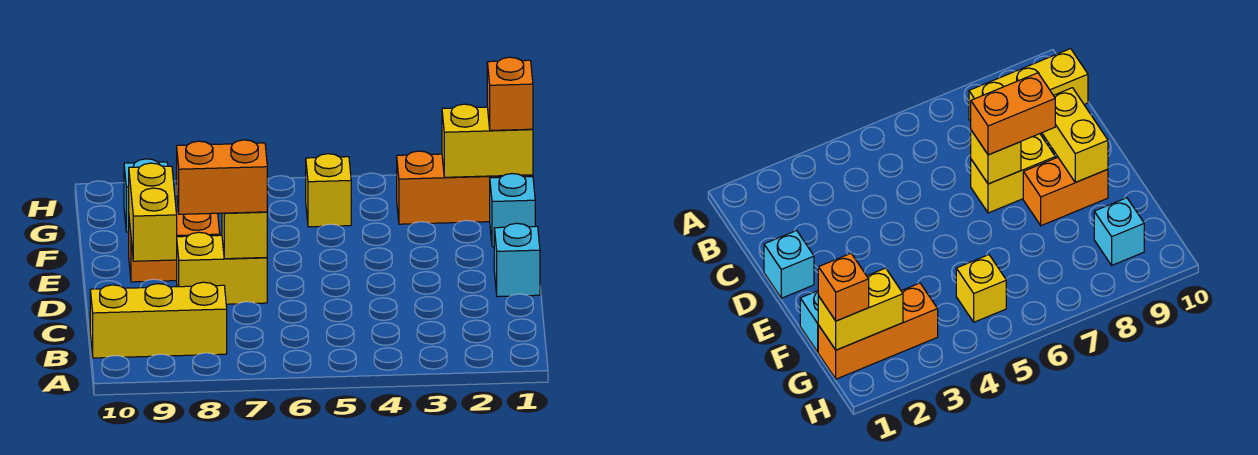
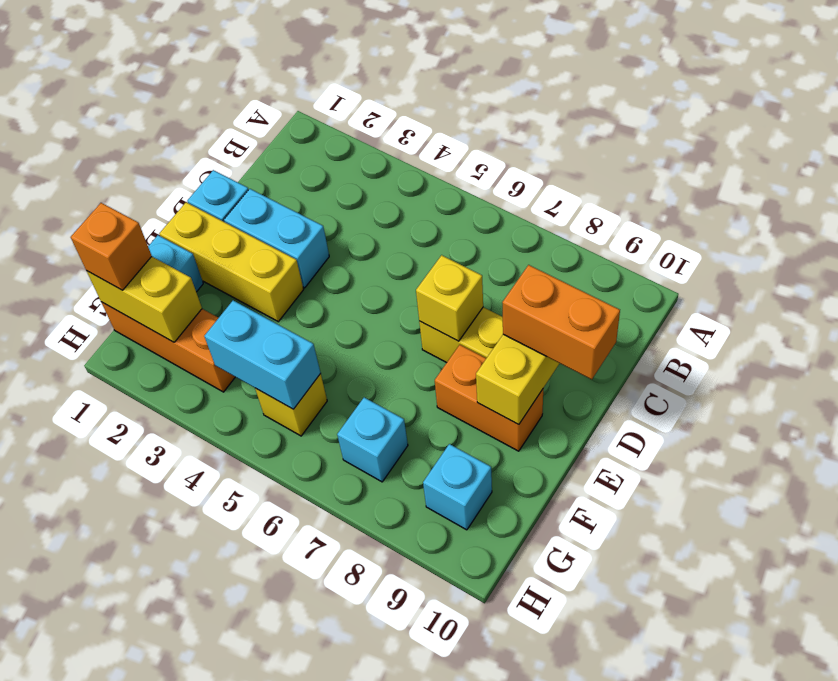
yellow brick B8:B10 level 1 -> yellow brick E1:E3 level 1
none -> cyan brick D2:D3 level 1
orange brick D7:D8 level 3 -> orange brick D9:D10 level 3
none -> cyan brick G4:G5 level 2
none -> cyan brick G7 level 1

